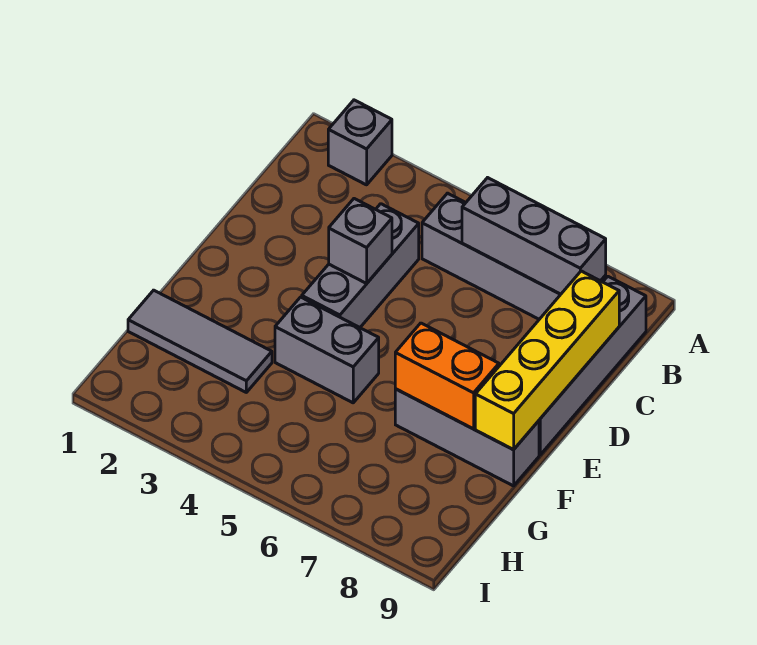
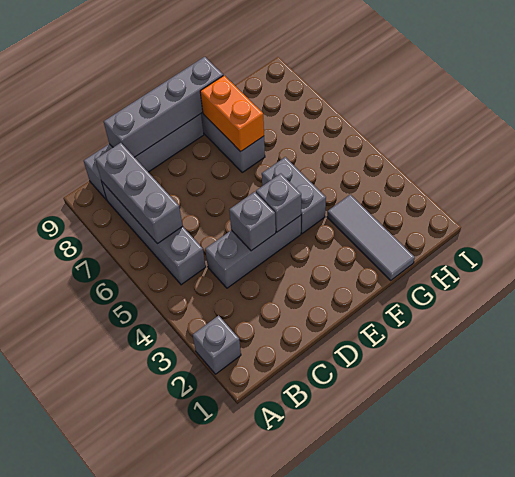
yellow brick C9:F9 level 2 -> grey brick C9:F9 level 2
none -> grey brick E4 level 2

